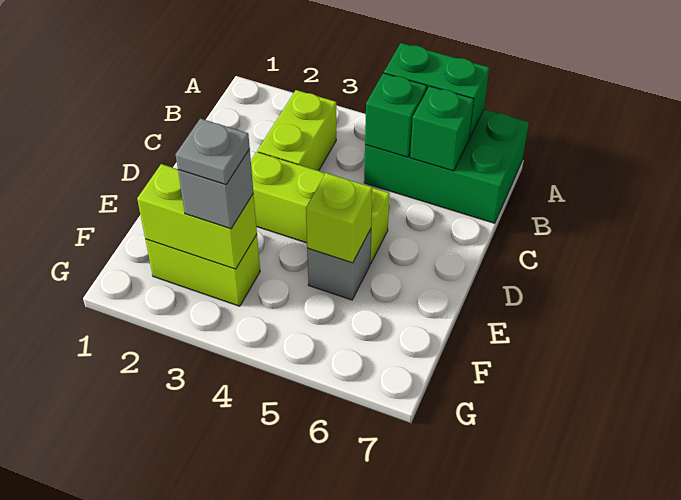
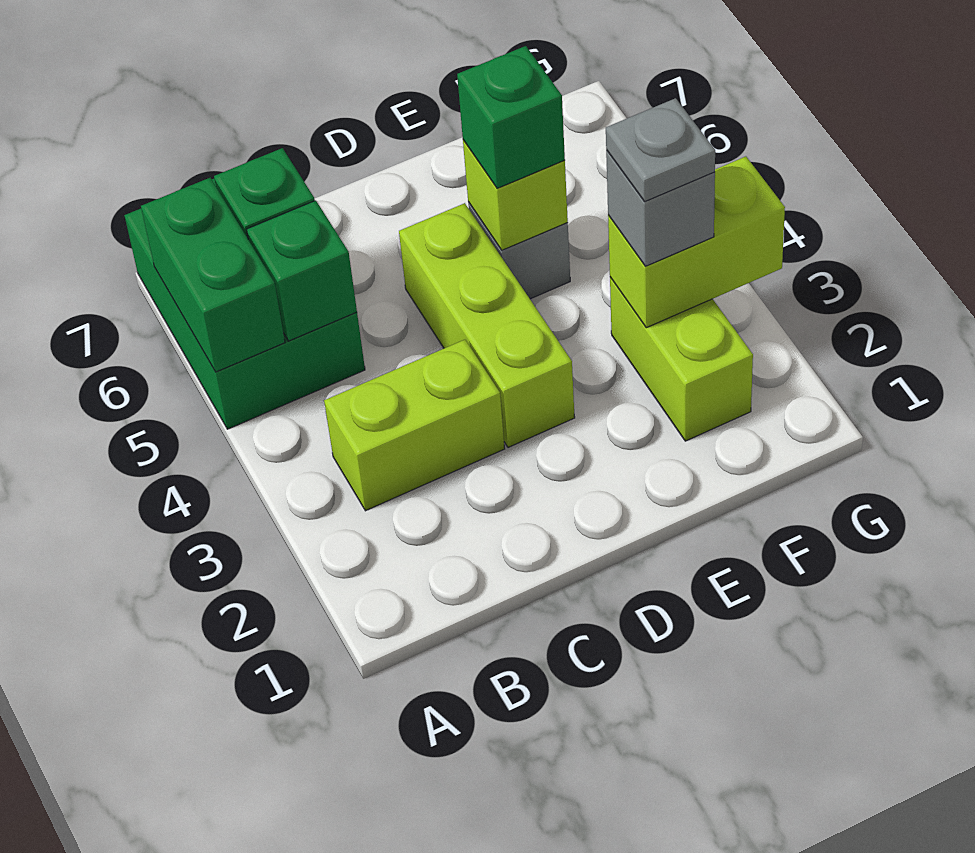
none -> green brick E5 level 3
lime brick F2:F3 level 2 -> lime brick F3:G3 level 2

